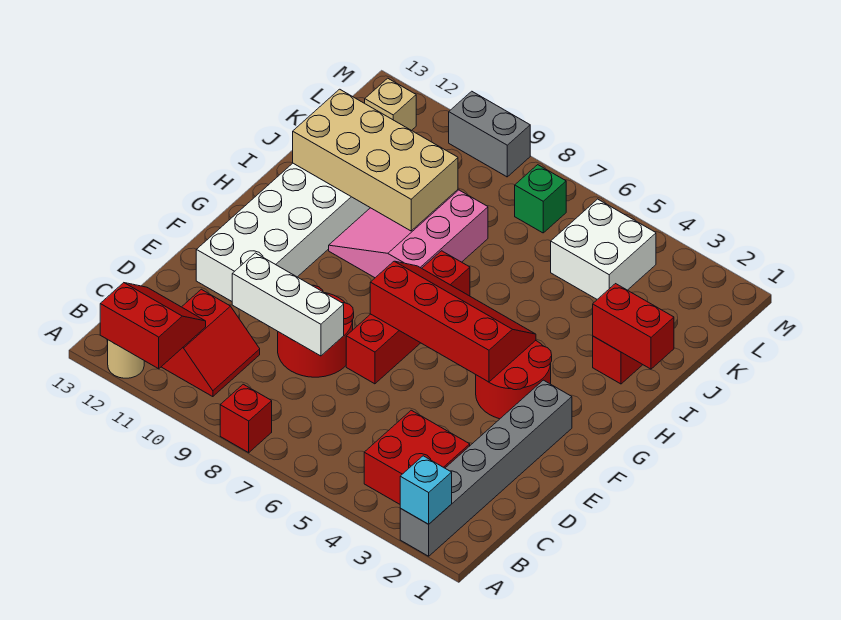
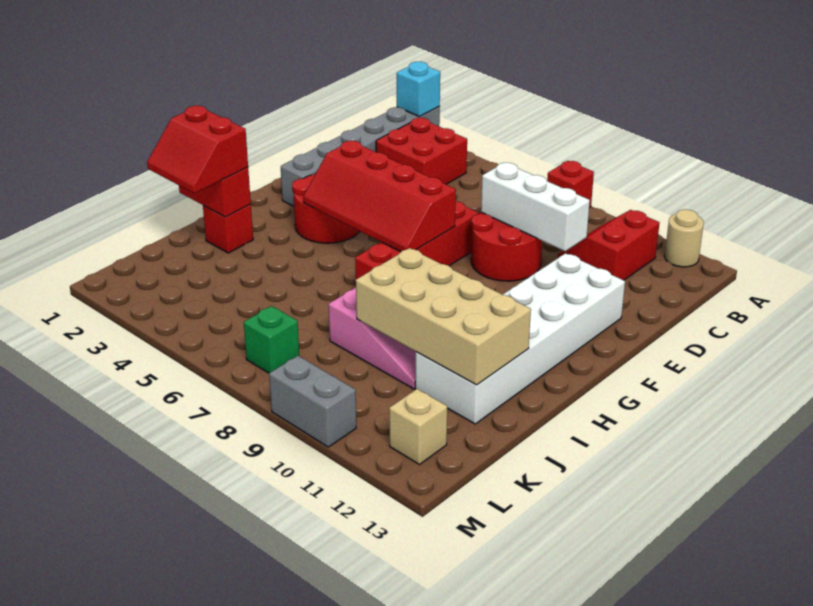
red slope A11:B12 level 2 top A -> red slope I1:J2 level 3 top I
white brick K4:L5 level 1 -> none

